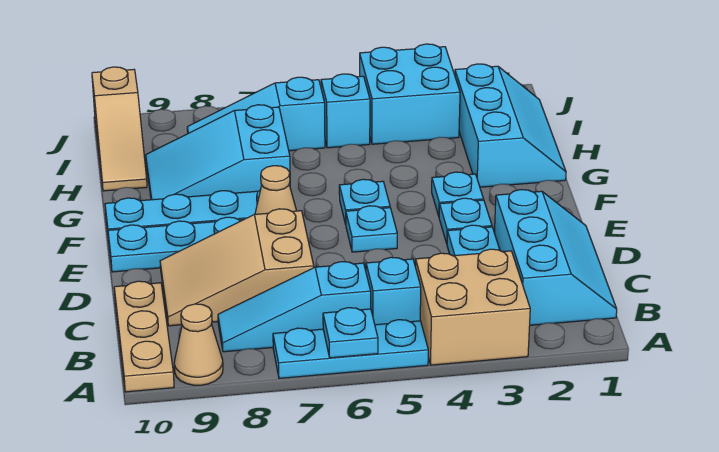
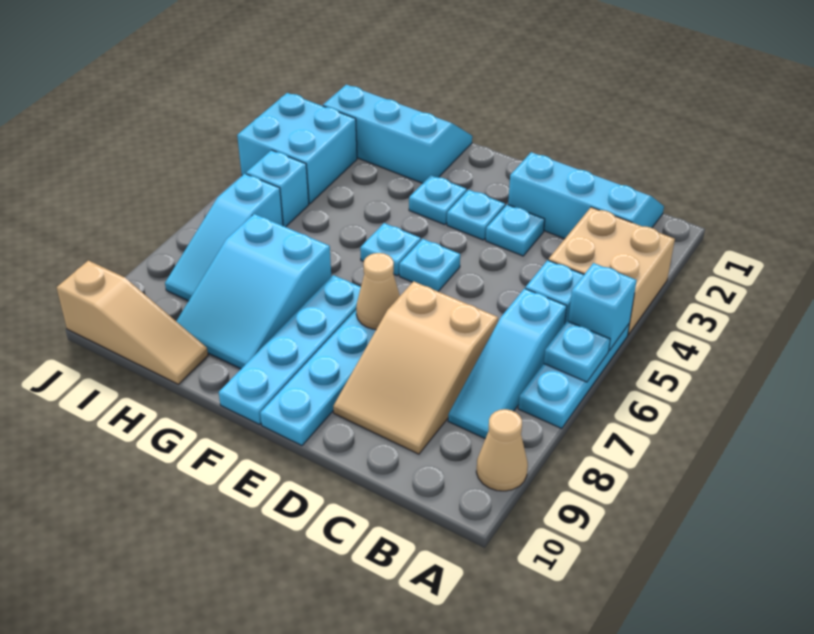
none -> cyan brick A5 level 2
tan plate A10:C10 level 1 -> none

